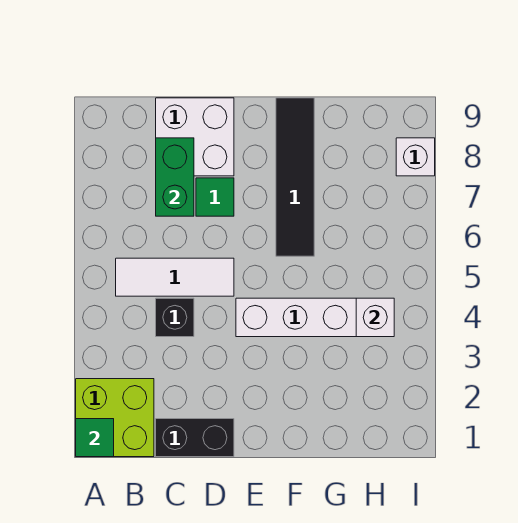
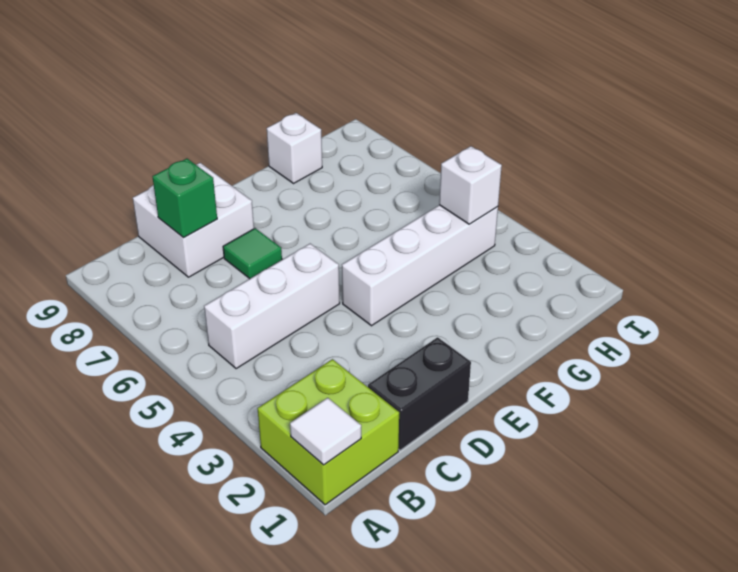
green tile A1 level 2 -> white tile A1 level 2
white tile B5:D5 level 1 -> white brick B5:D5 level 1
black brick C4 level 1 -> none
green brick C7:C8 level 2 -> green brick C8 level 2
black tile F6:F9 level 1 -> none
white brick I8 level 1 -> white brick G9 level 1

